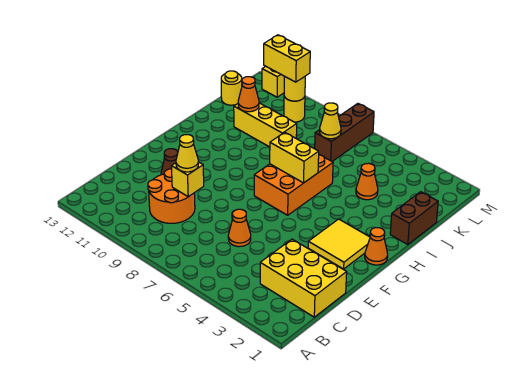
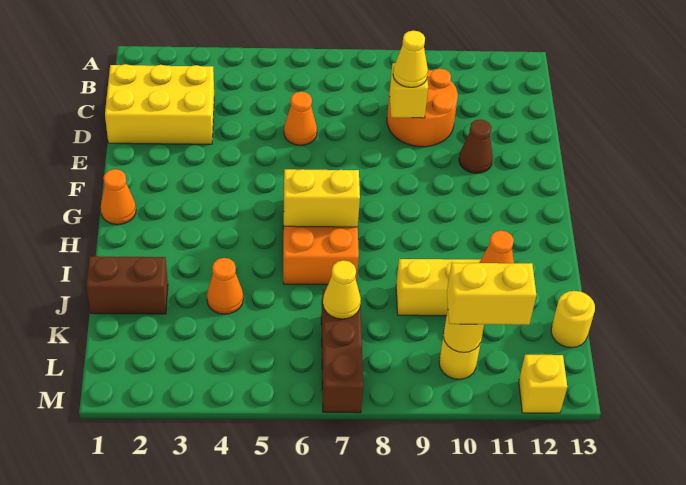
yellow tile F2:G3 level 1 -> none
brown brick I1:J1 level 1 -> brown brick J1:J2 level 1

